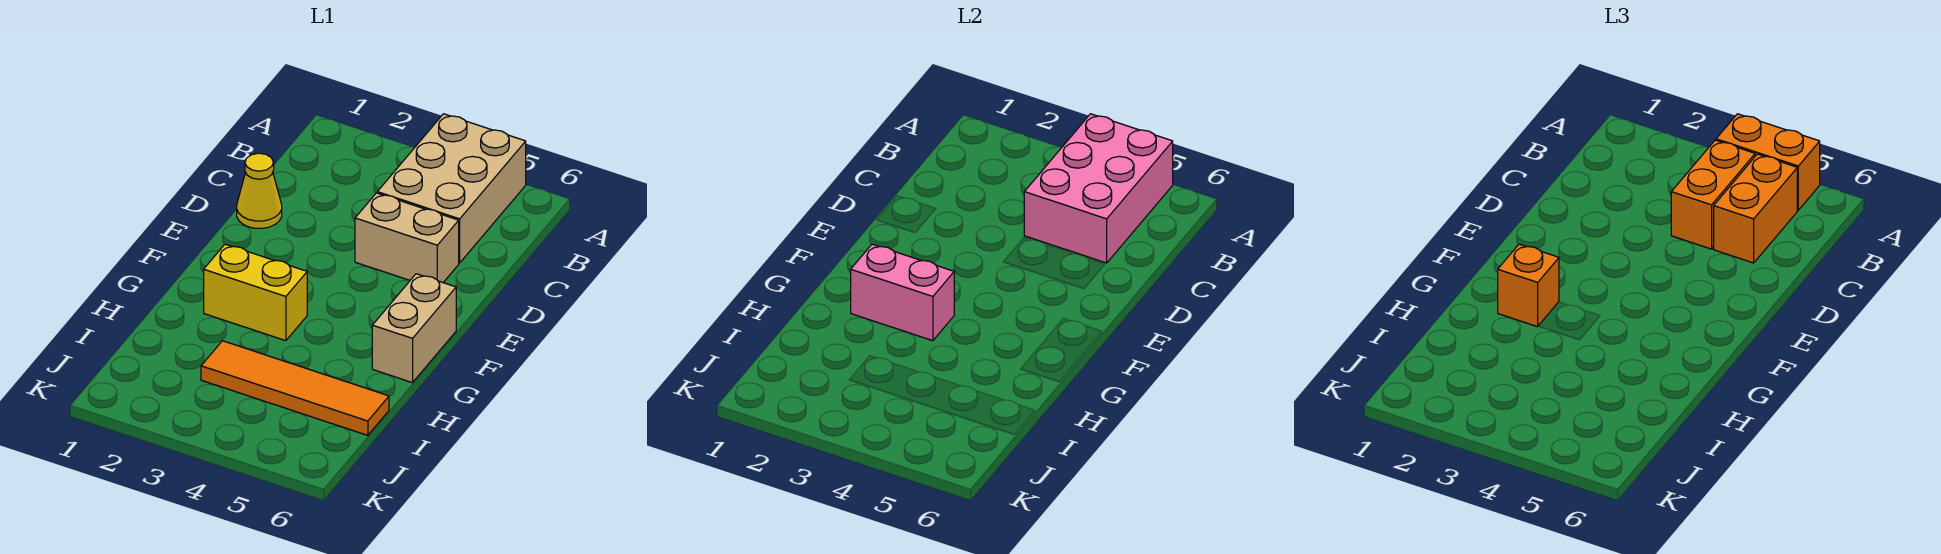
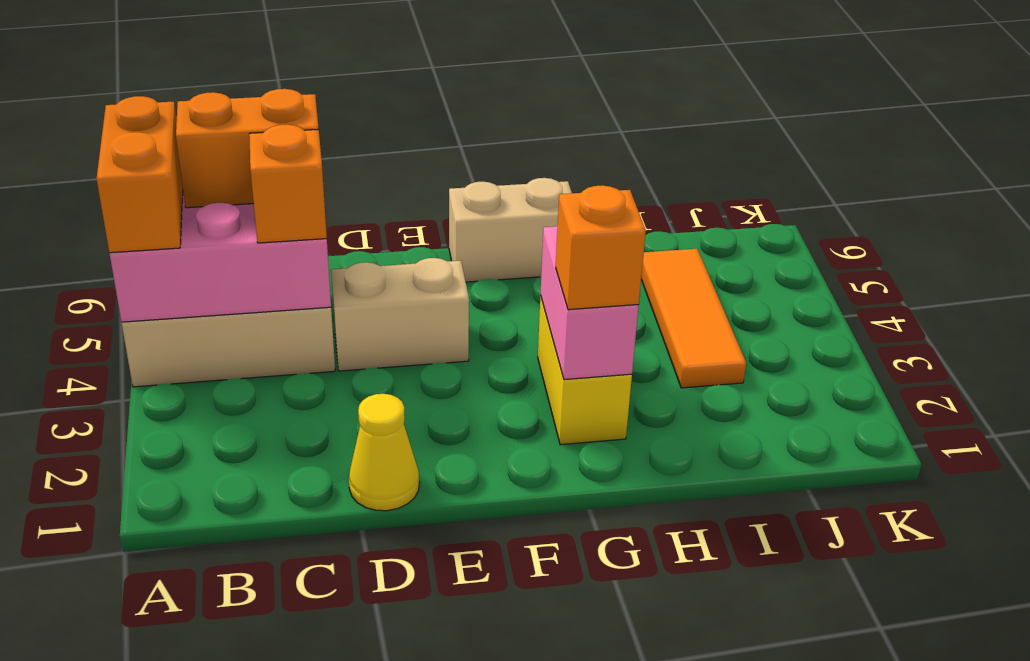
orange brick B4:C4 level 3 -> orange brick C4 level 3
tan brick D4:D5 level 1 -> tan brick D4:E4 level 1
orange tile I3:I6 level 1 -> orange tile I3:I5 level 1

